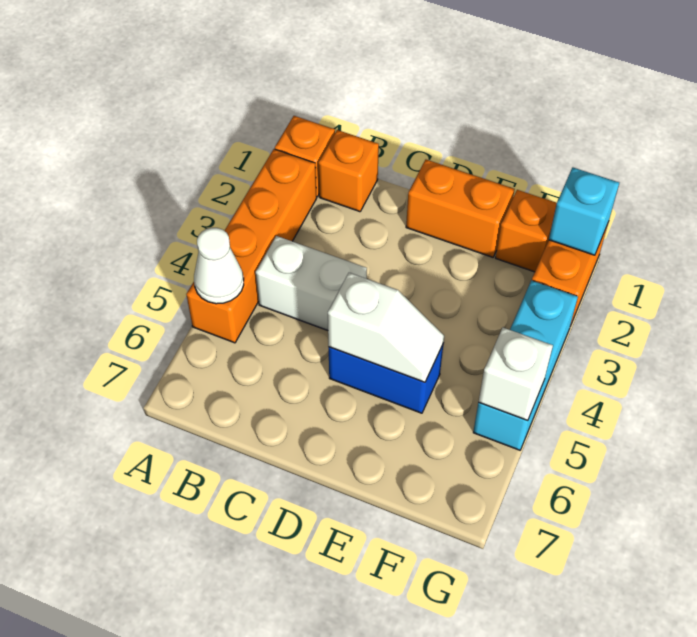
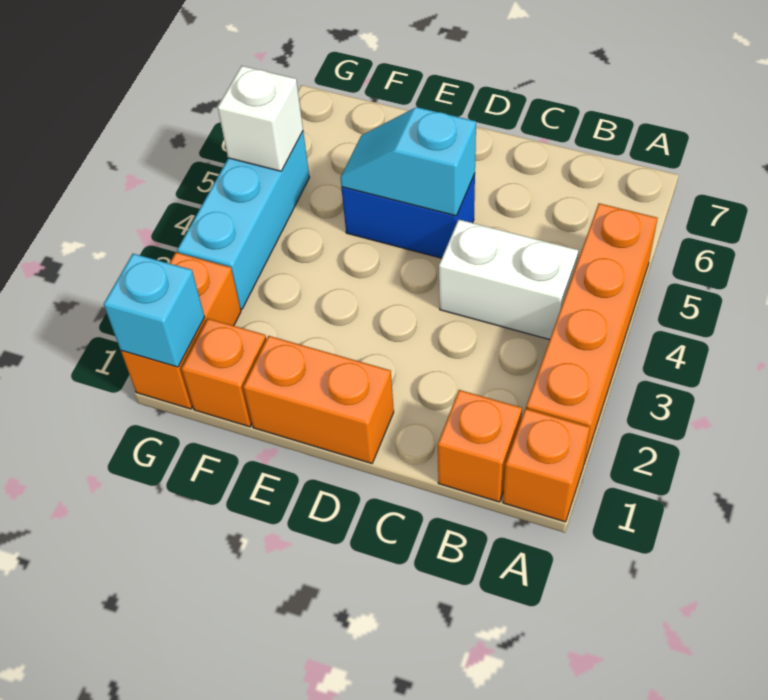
white cone A5 level 2 -> none
white slope D5:E5 level 2 top D -> cyan slope D5:E5 level 2 top D

